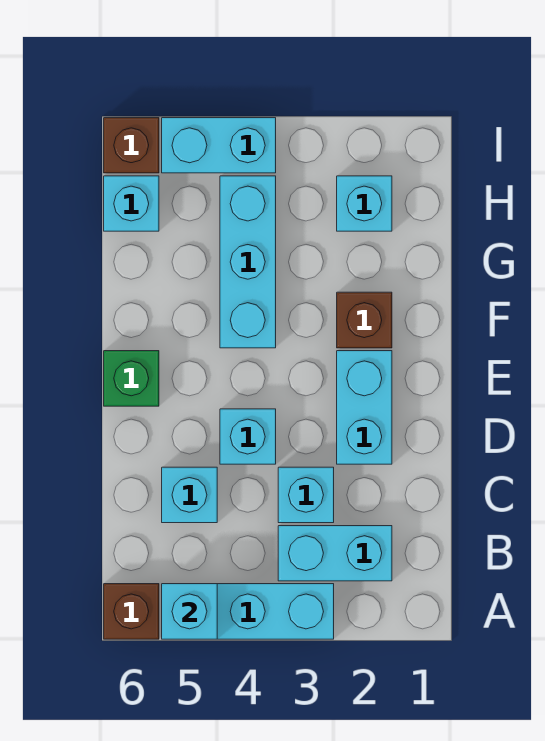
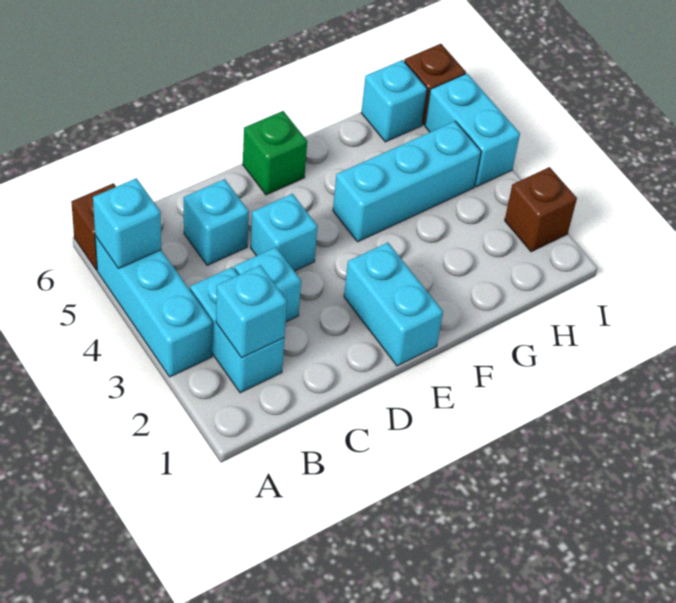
cyan brick D2:E2 level 1 -> cyan brick E1:E2 level 1
brown brick F2 level 1 -> brown brick I2 level 1
cyan brick H2 level 1 -> cyan brick B2 level 2

